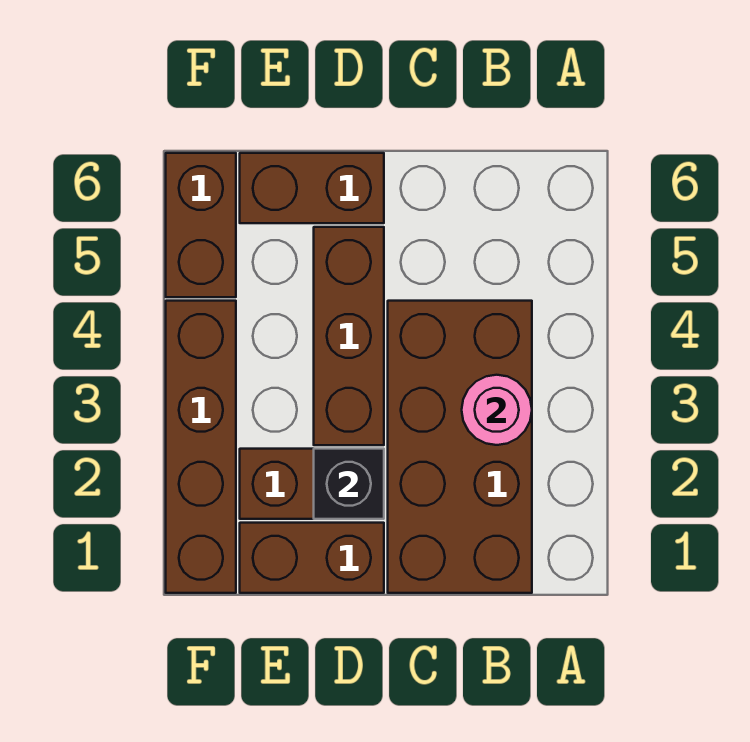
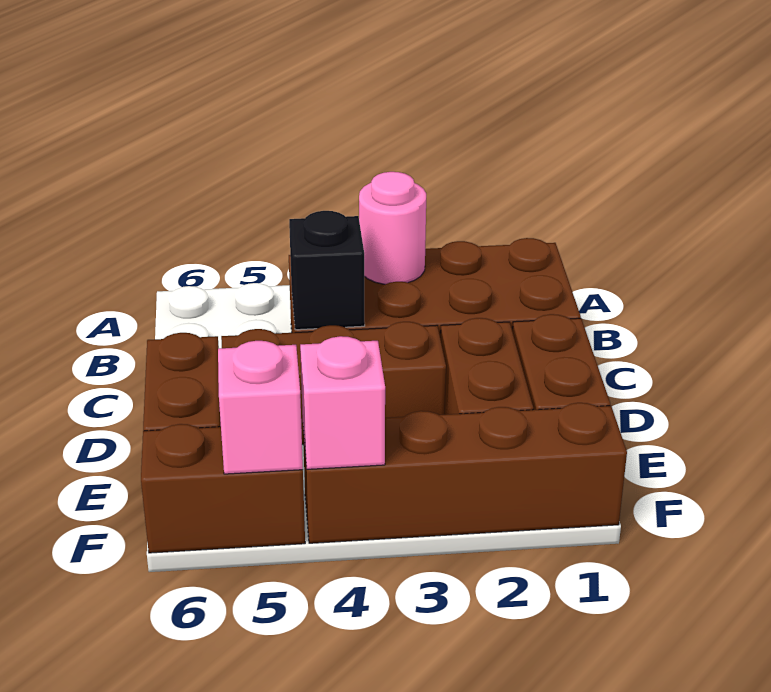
black brick D2 level 2 -> black brick C4 level 2
none -> pink brick F4 level 2
none -> pink brick F5 level 2

